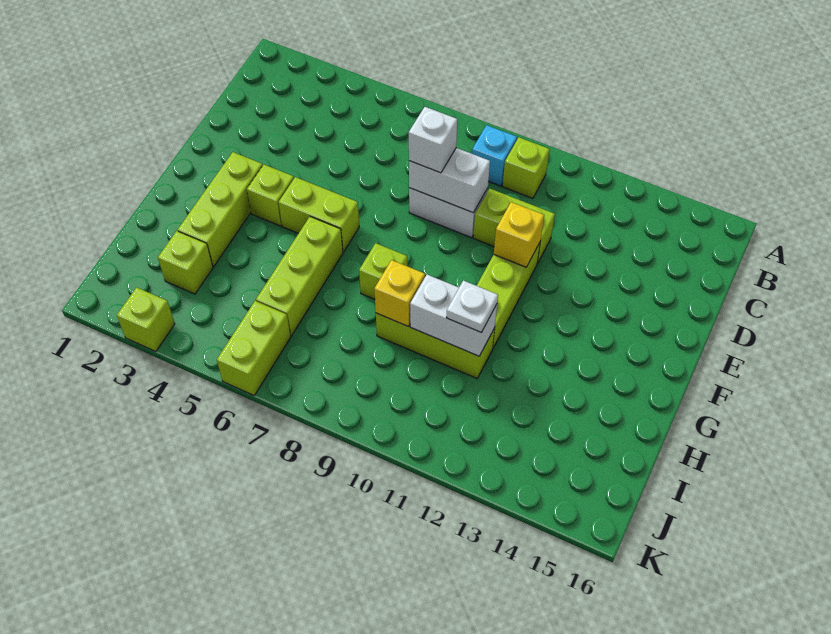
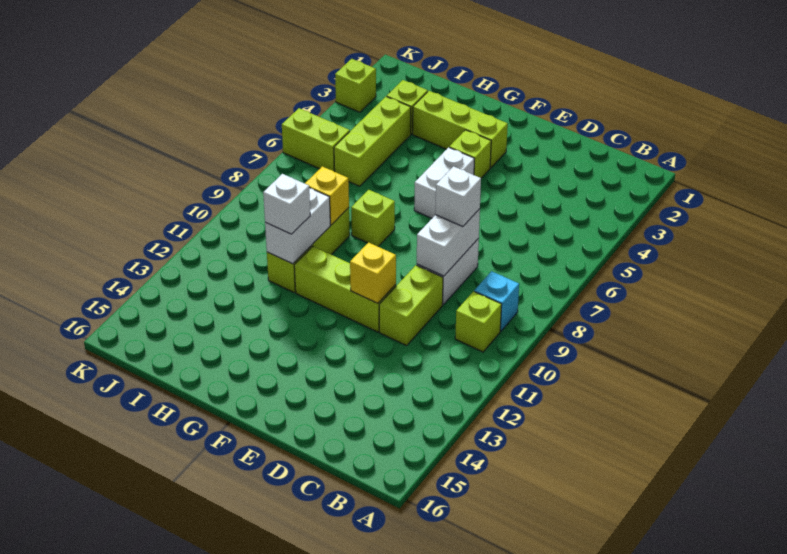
lime brick F5:F6 level 1 -> white brick F5:F6 level 1
lime brick G6:I6 level 1 -> lime brick I4:I6 level 1
white plate H11 level 3 -> white brick H11 level 3

